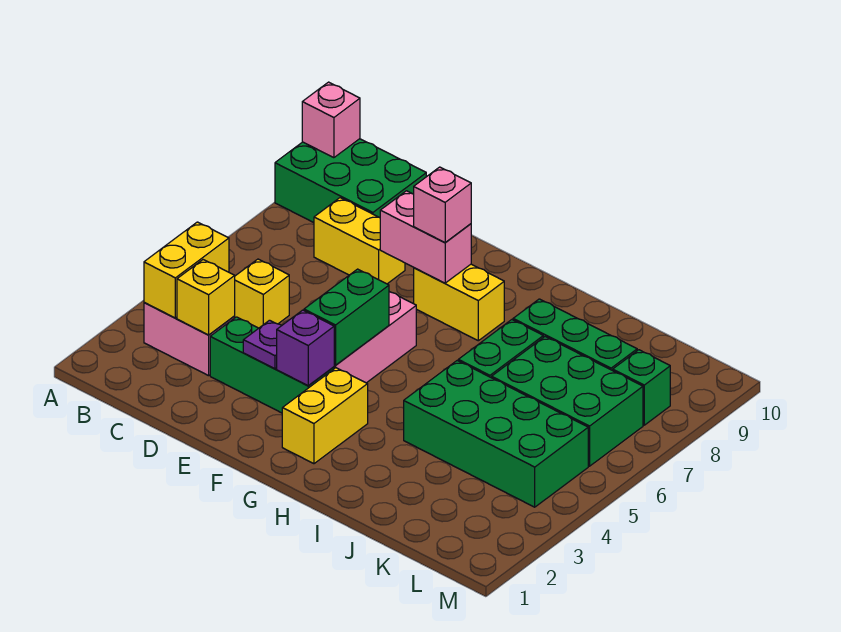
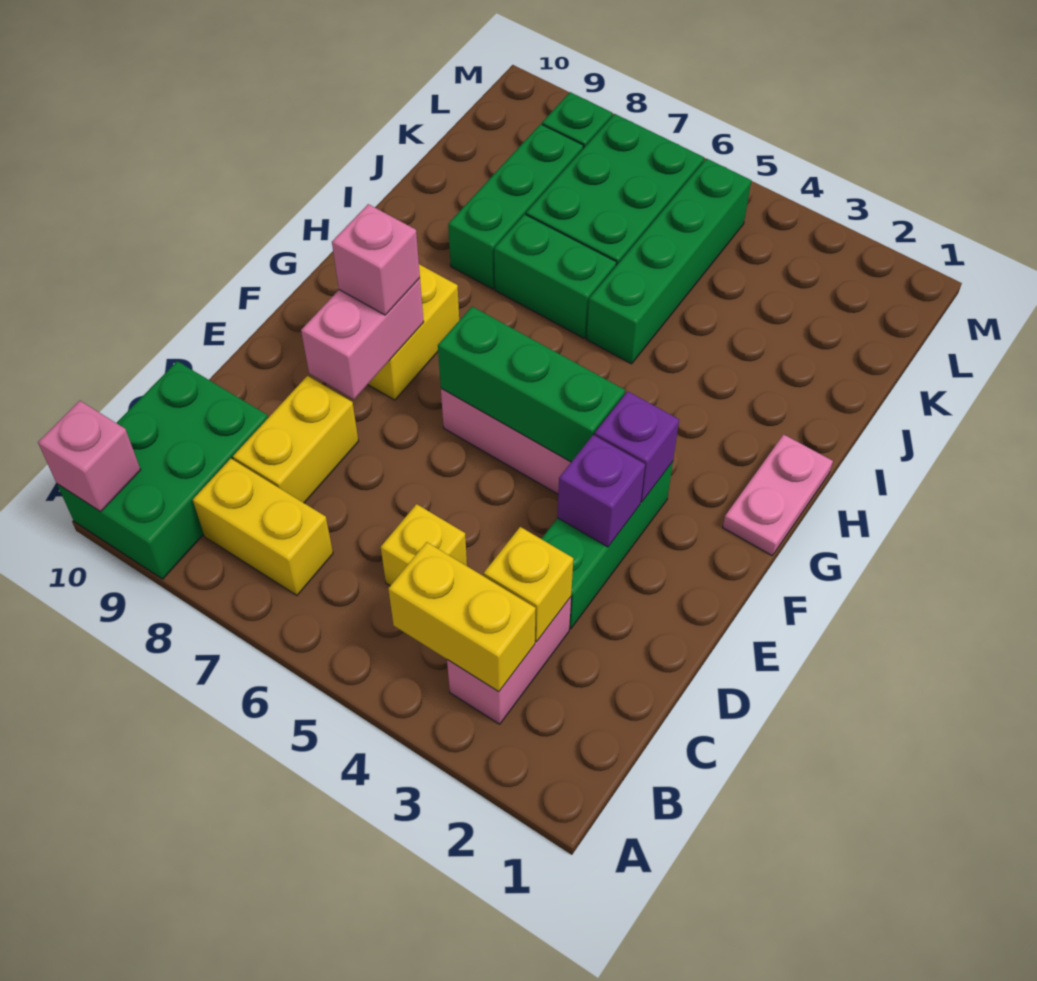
purple plate E3 level 2 -> purple brick E3 level 2
green brick F4:F5 level 2 -> green brick F4:F6 level 2
none -> pink plate G1:H1 level 1
yellow brick G2:G3 level 1 -> yellow brick B7:B8 level 1
green brick I4:L5 level 1 -> green brick I5:L5 level 1

